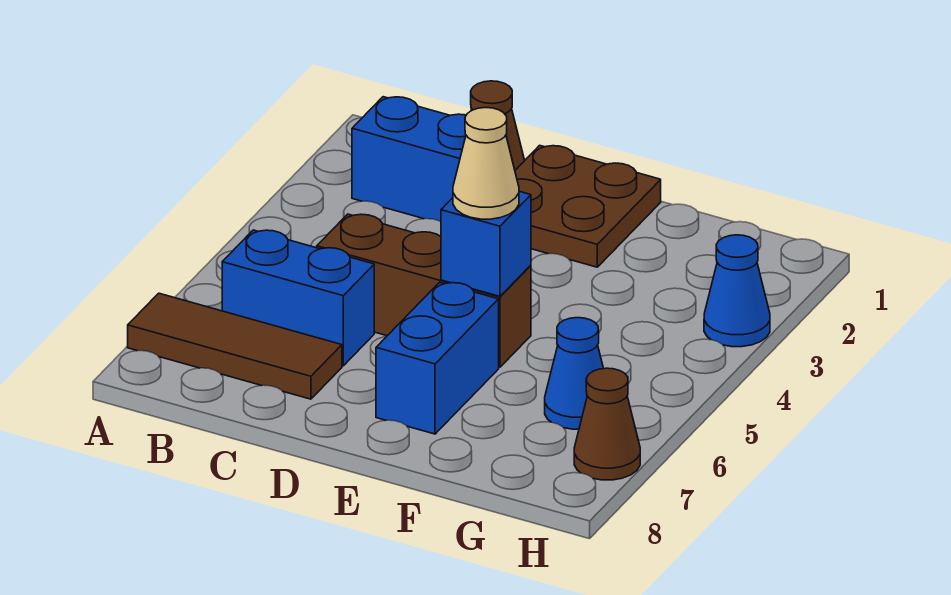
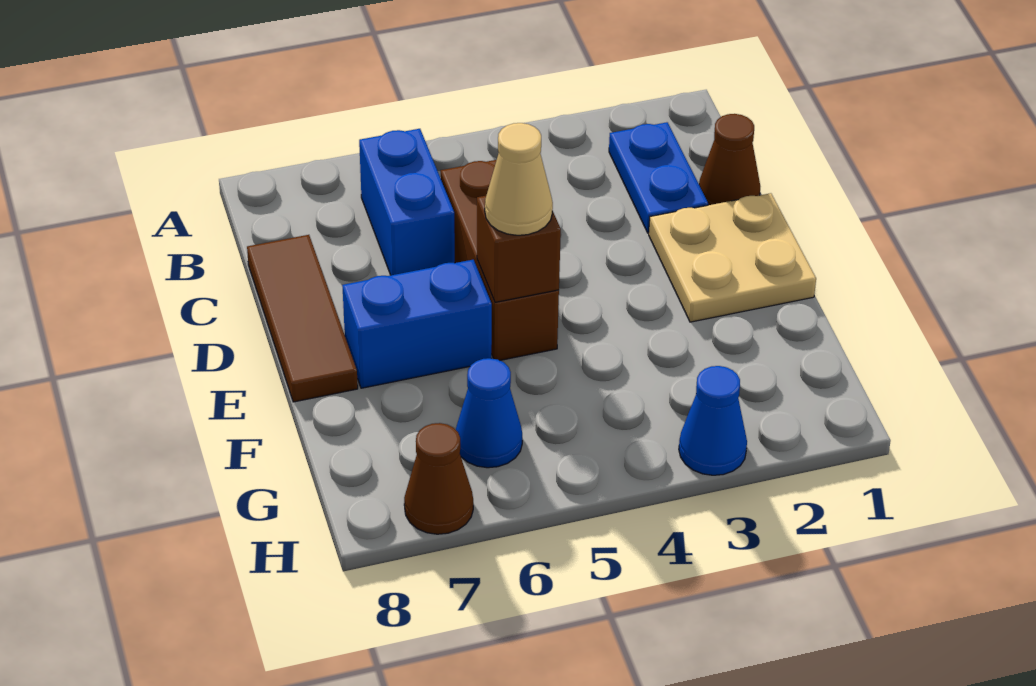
brown tile A7:C7 level 1 -> brown tile C8:E8 level 1
blue brick B2:C2 level 1 -> blue plate B2:C2 level 1
brown plate D1:E2 level 1 -> tan plate D1:E2 level 1
blue brick E5 level 2 -> brown brick E5 level 2

